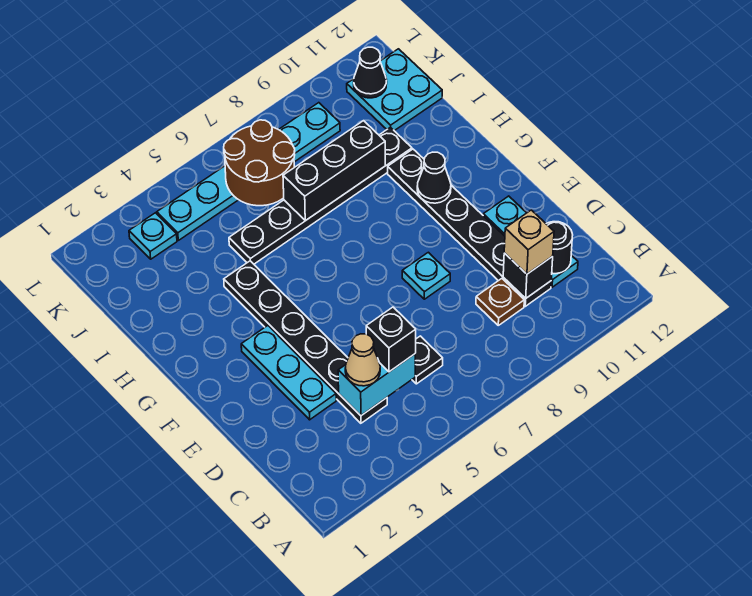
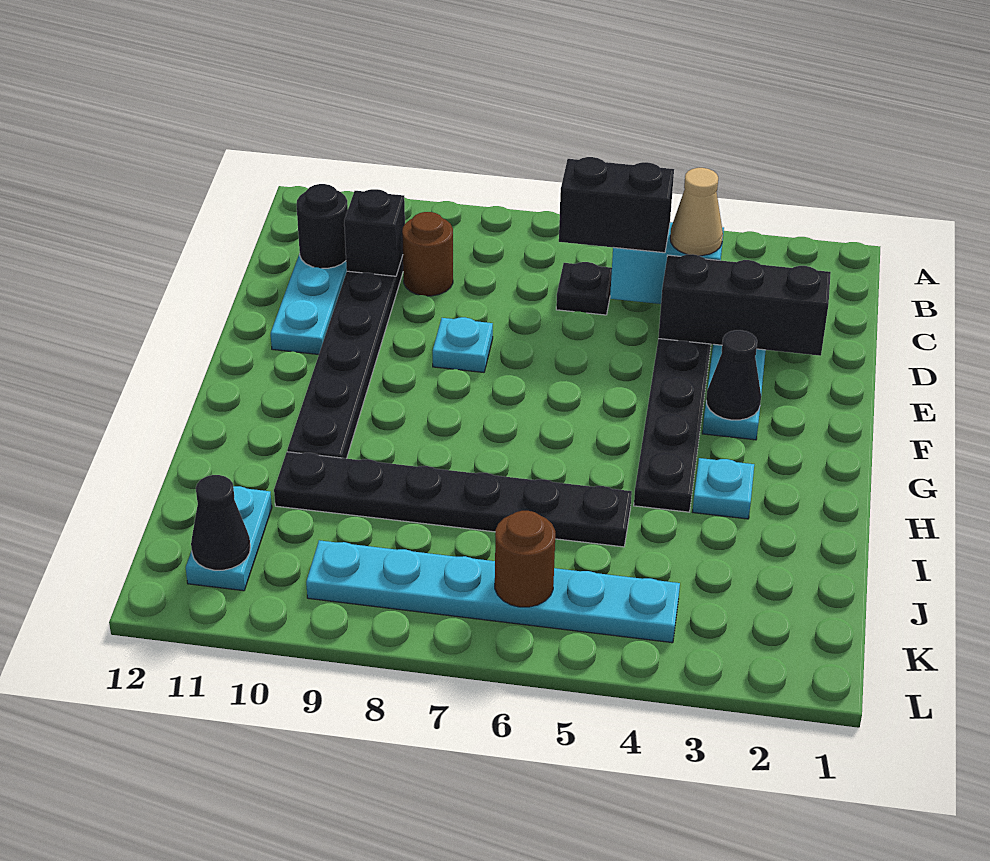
black brick C5 level 3 -> black brick C5:C6 level 3
brown plate C9 level 1 -> brown round brick C9 level 1
tan brick C10 level 3 -> none
black cone G10 level 2 -> black cone F3 level 2
black brick I7:I9 level 2 -> black brick D2:D4 level 2
brown round brick J6:K7 level 2 -> brown round brick K6 level 2
cyan plate J11:K12 level 1 -> cyan plate J11:K11 level 1
cyan plate K3 level 1 -> cyan plate H3 level 1

